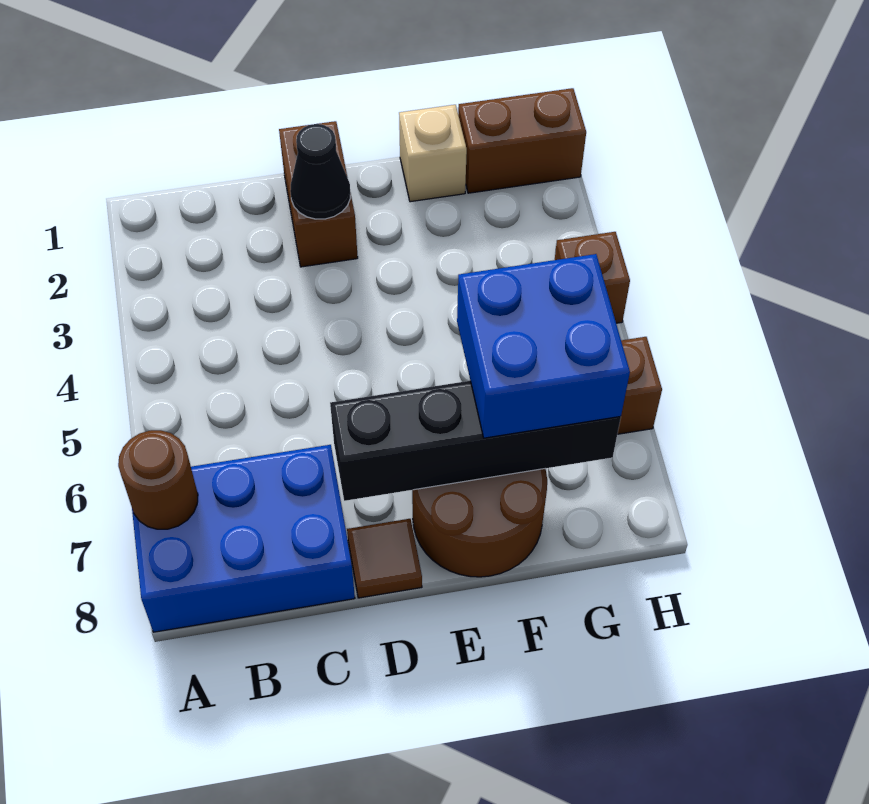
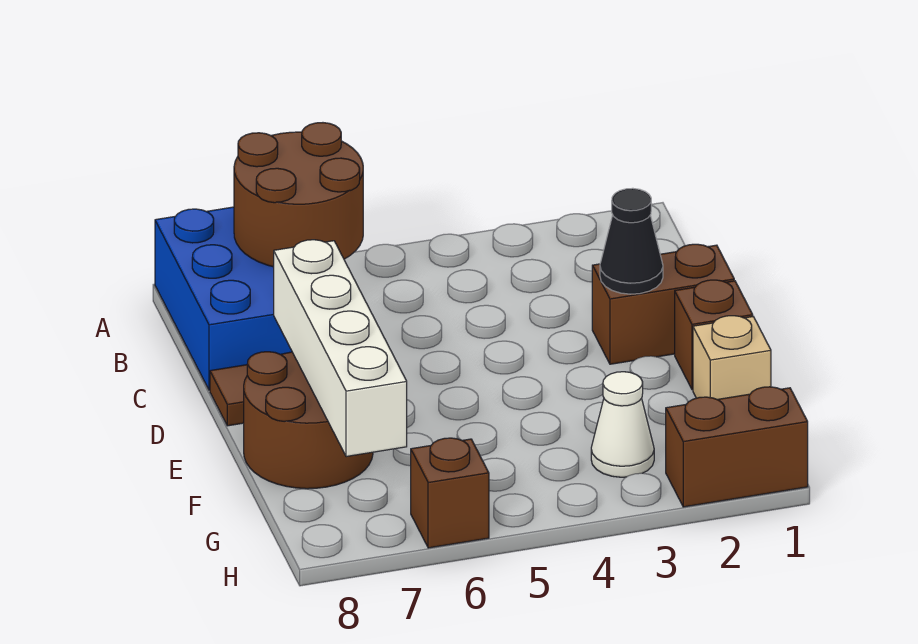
brown round brick A7 level 2 -> brown round brick A6:B7 level 2
black brick D7:G7 level 2 -> white brick D7:G7 level 2
blue brick F6:G7 level 3 -> none
brown brick G1:H1 level 1 -> brown brick H1:H2 level 1
none -> white cone G3 level 1
brown brick H4 level 1 -> brown brick E1 level 1

